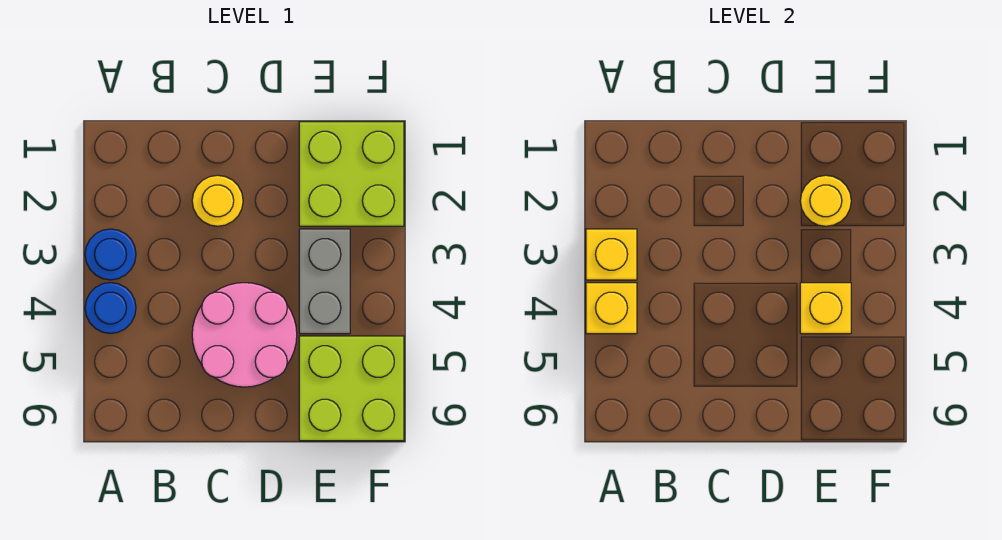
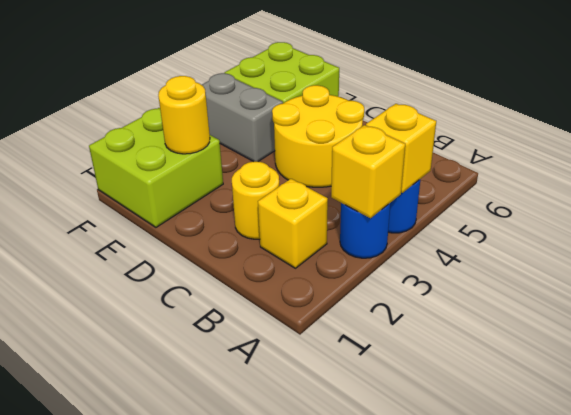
pink round brick C4:D5 level 1 -> yellow round brick C4:D5 level 1
grey brick E3:E4 level 1 -> grey brick E4:F4 level 1
yellow brick E4 level 2 -> yellow brick B2 level 1

